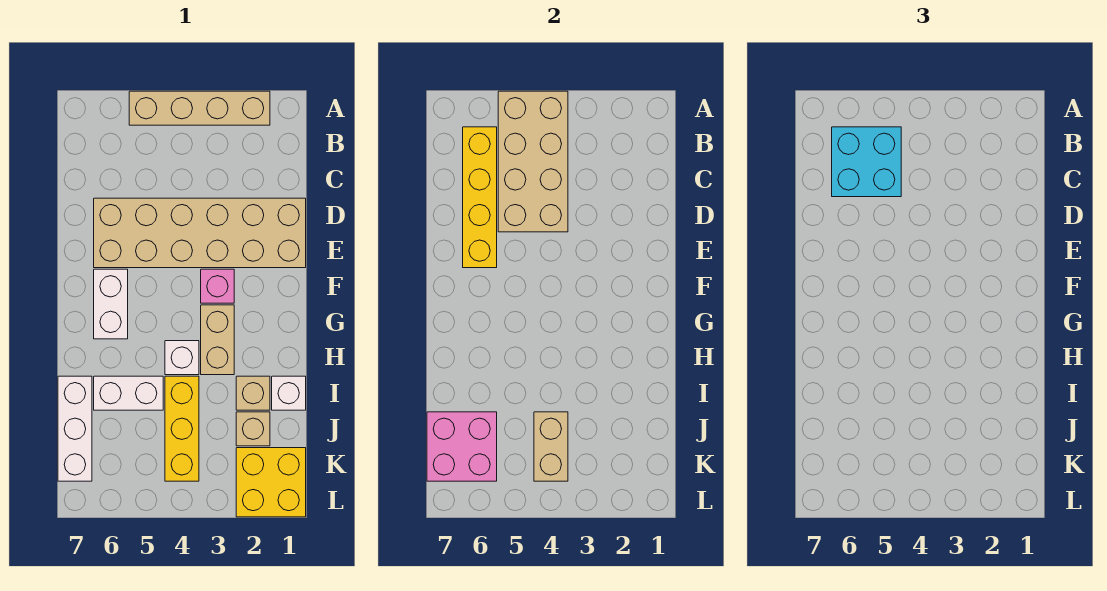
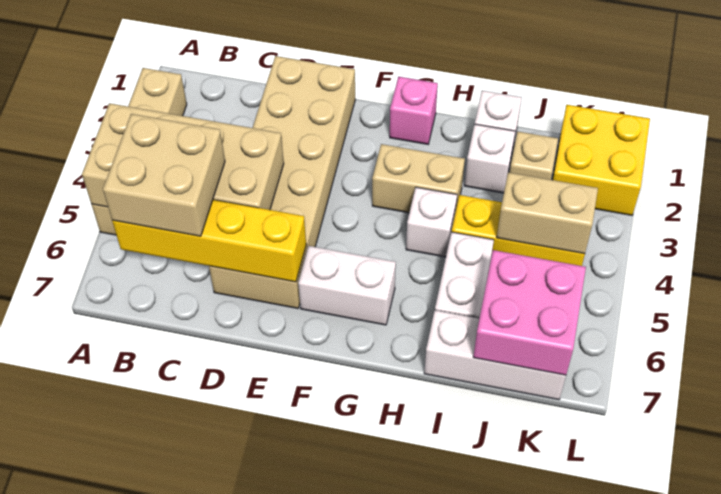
cyan brick B5:C6 level 3 -> tan brick B5:C6 level 3
pink brick F3 level 1 -> pink brick G1 level 1
tan brick I2 level 1 -> white brick I2 level 1

